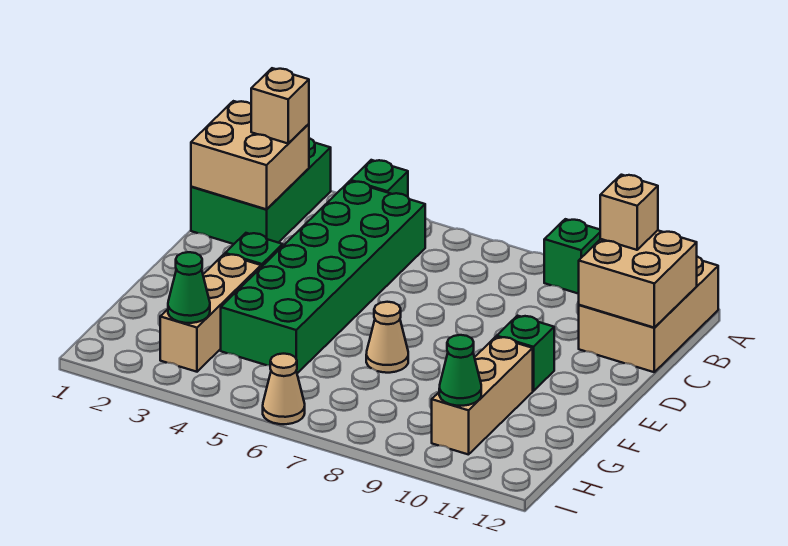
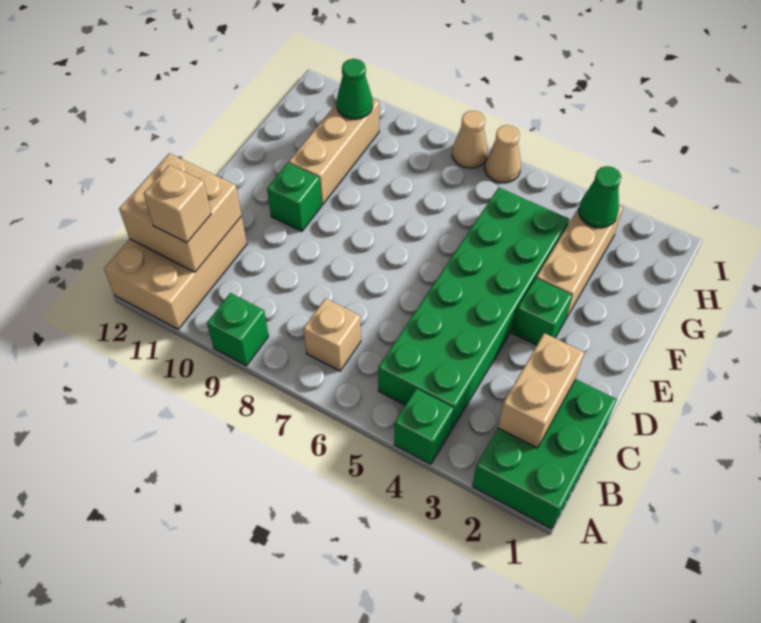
tan brick B1:C2 level 2 -> tan brick B2:C2 level 2
tan brick B2 level 3 -> tan brick B7 level 1
tan cone F7 level 1 -> tan cone I7 level 1

